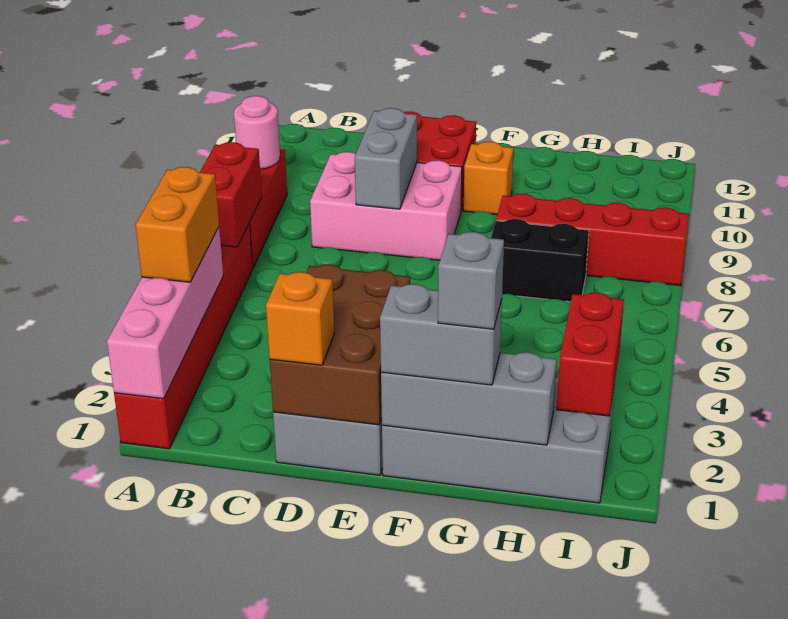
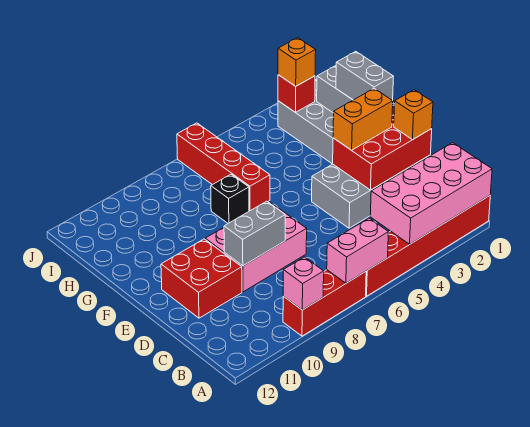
pink brick A1:A4 level 2 -> pink brick A1:B4 level 2
orange brick A3:A4 level 3 -> orange brick E2:E3 level 3
red brick A6:A7 level 2 -> pink brick A6:A7 level 2
pink round brick A9 level 2 -> pink brick A9 level 2
pink brick C8:E9 level 1 -> pink brick D7:E9 level 1
brown brick D1:E3 level 2 -> red brick D1:E3 level 2
orange brick F10 level 1 -> orange brick I2 level 3
grey brick G1 level 4 -> none
black brick G7:H7 level 1 -> black brick G7 level 1
red brick G8:J8 level 1 -> red brick G6:J6 level 1
red brick I2:I3 level 2 -> red brick I2 level 2

